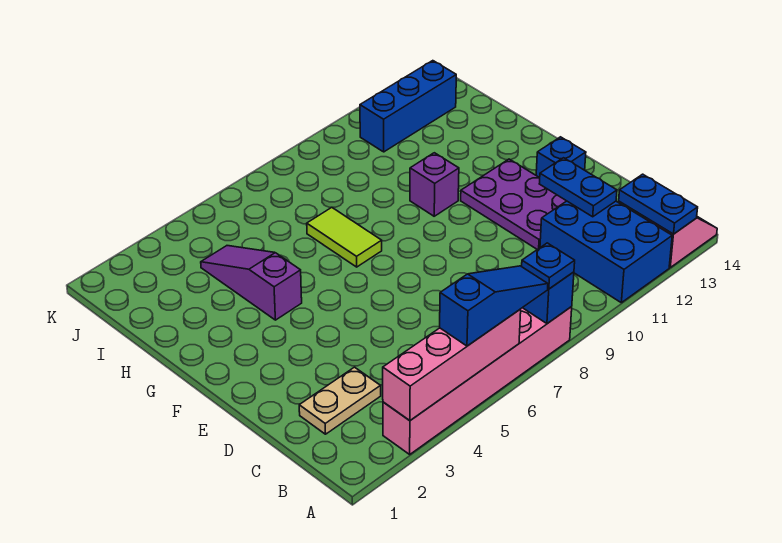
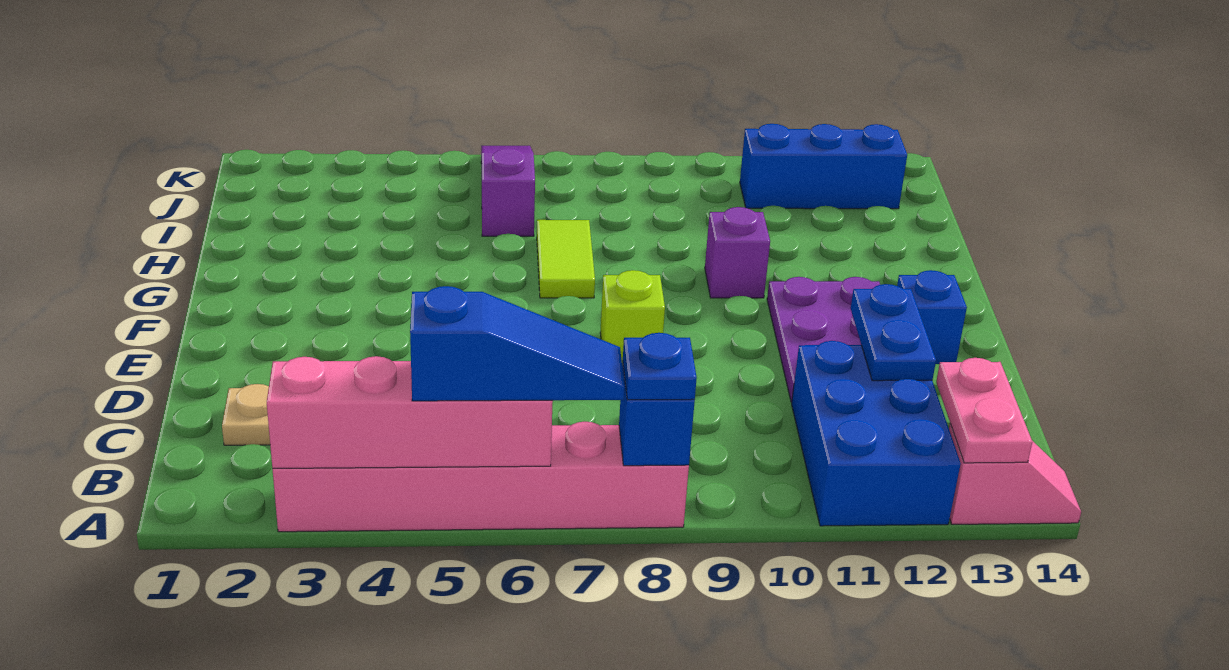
blue plate A13:B13 level 2 -> pink plate A13:B13 level 2
none -> lime brick E8 level 1
purple slope G4:I4 level 1 top G -> purple slope I6:K6 level 1 top I

